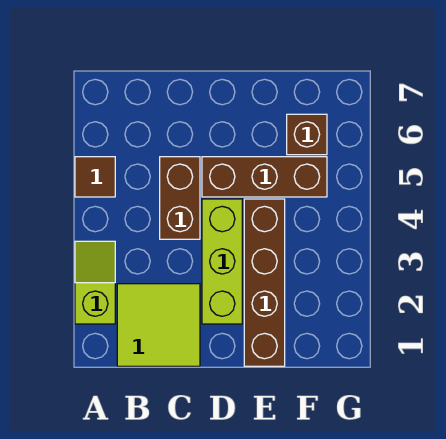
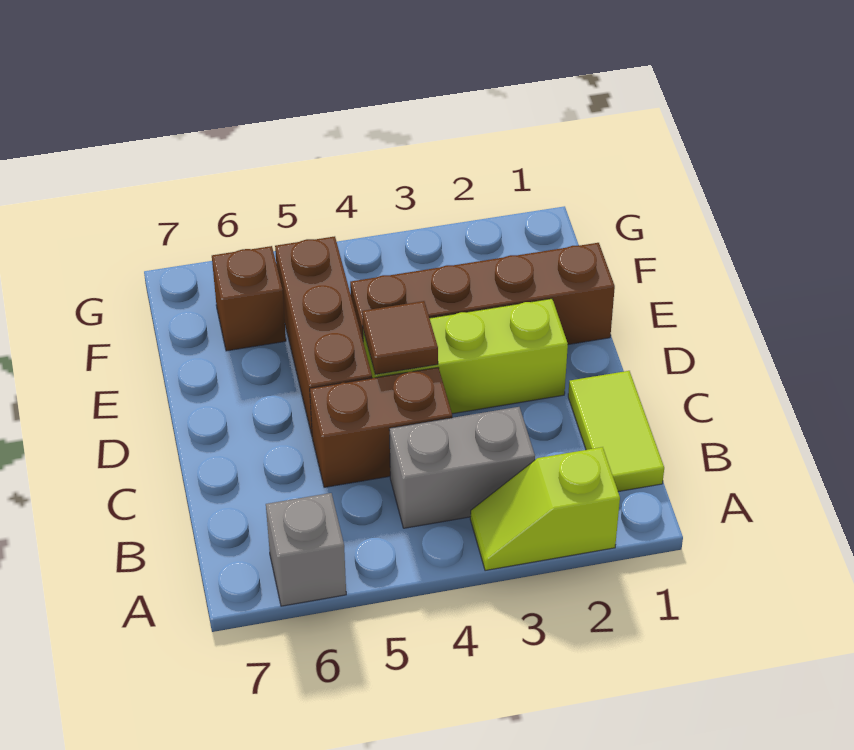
brown tile A5 level 1 -> brown tile D4 level 2
none -> grey brick A6 level 1
lime tile B1:C2 level 1 -> lime tile B1:C1 level 1
none -> grey brick B3:B4 level 1

